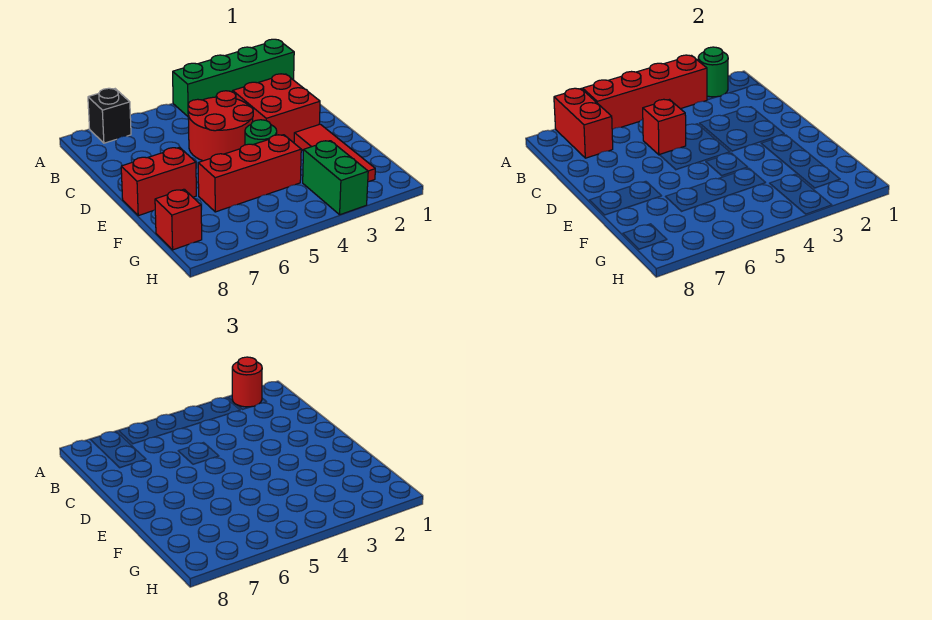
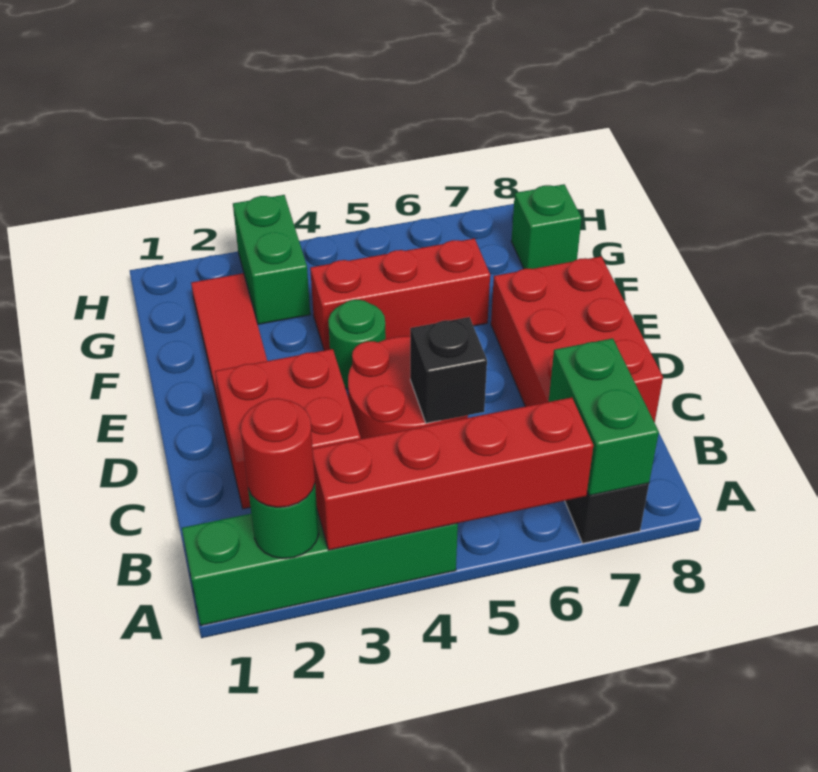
red brick A7:B7 level 2 -> green brick A7:B7 level 2
red brick C5 level 2 -> black brick C5 level 2
red brick E7:E8 level 1 -> red brick C7:E8 level 1
red brick G8 level 1 -> green brick G8 level 1

